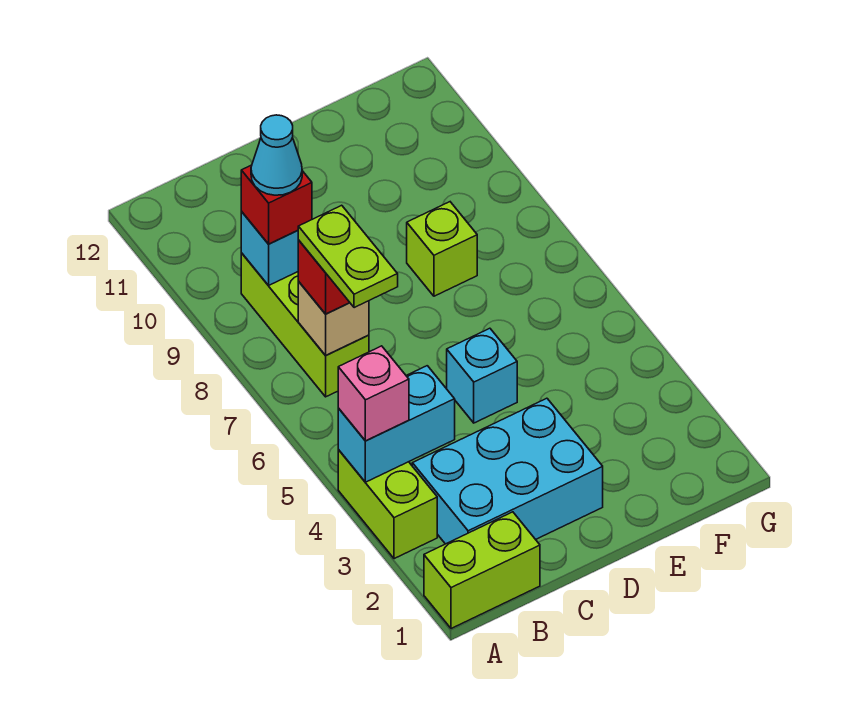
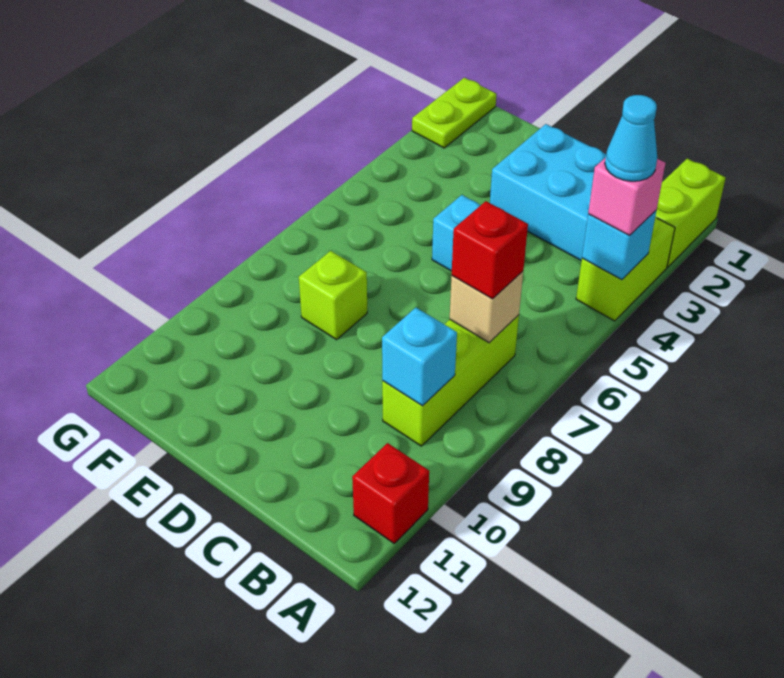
lime brick A1:B1 level 1 -> lime brick A1:A2 level 1
cyan brick A4:B4 level 2 -> cyan brick A4 level 2
lime plate B6:B7 level 4 -> lime plate G1:G2 level 1
red brick B9 level 3 -> red brick A11 level 1
cyan cone B9 level 4 -> cyan cone A4 level 4

